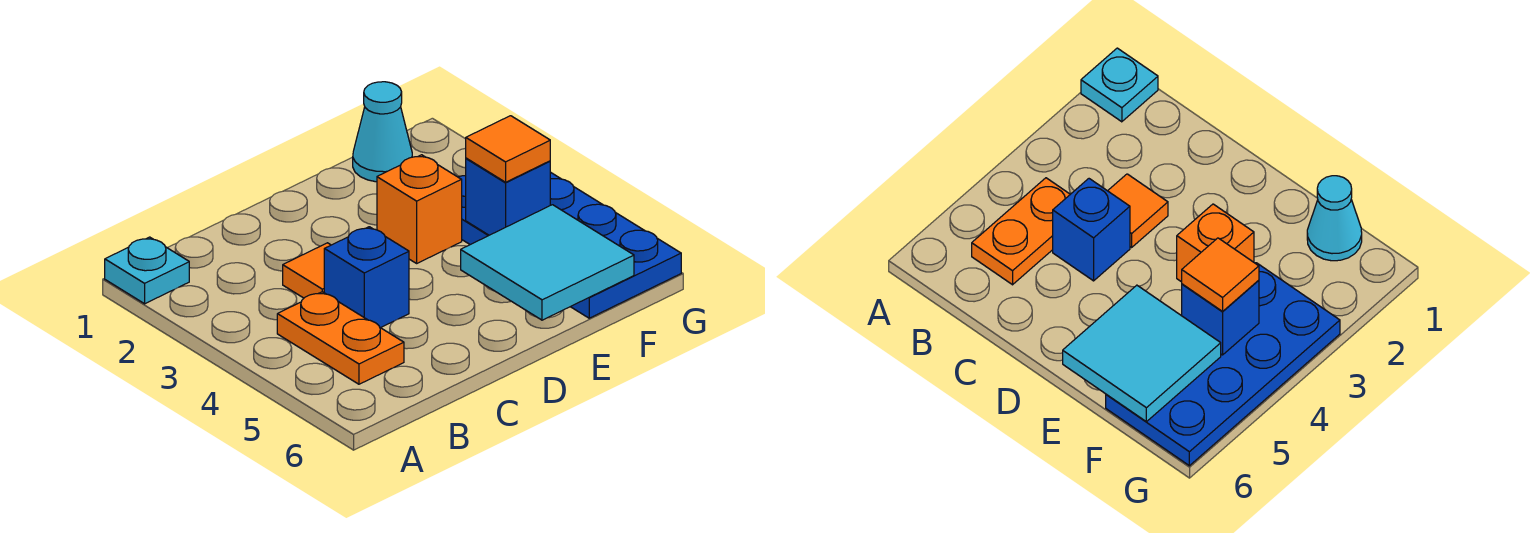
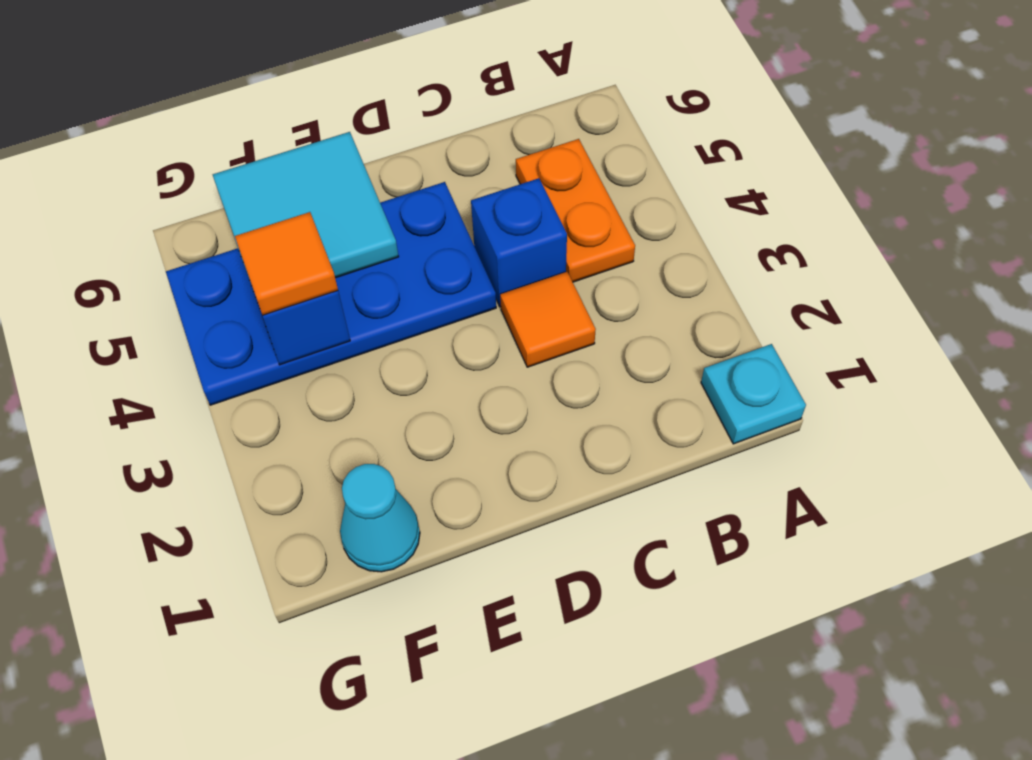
orange brick E3 level 1 -> none
blue plate F3:G6 level 1 -> blue plate D4:G5 level 1

